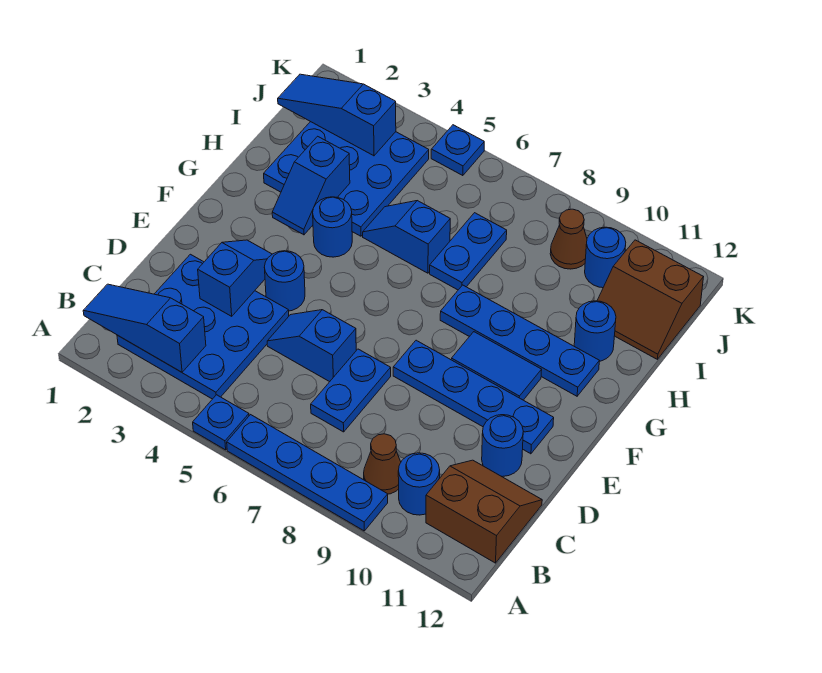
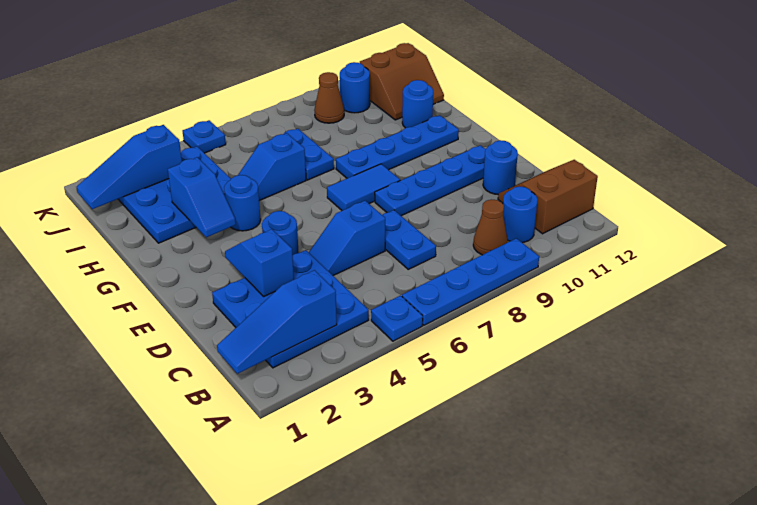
blue tile F9:F10 level 1 -> blue tile F7:F8 level 1

